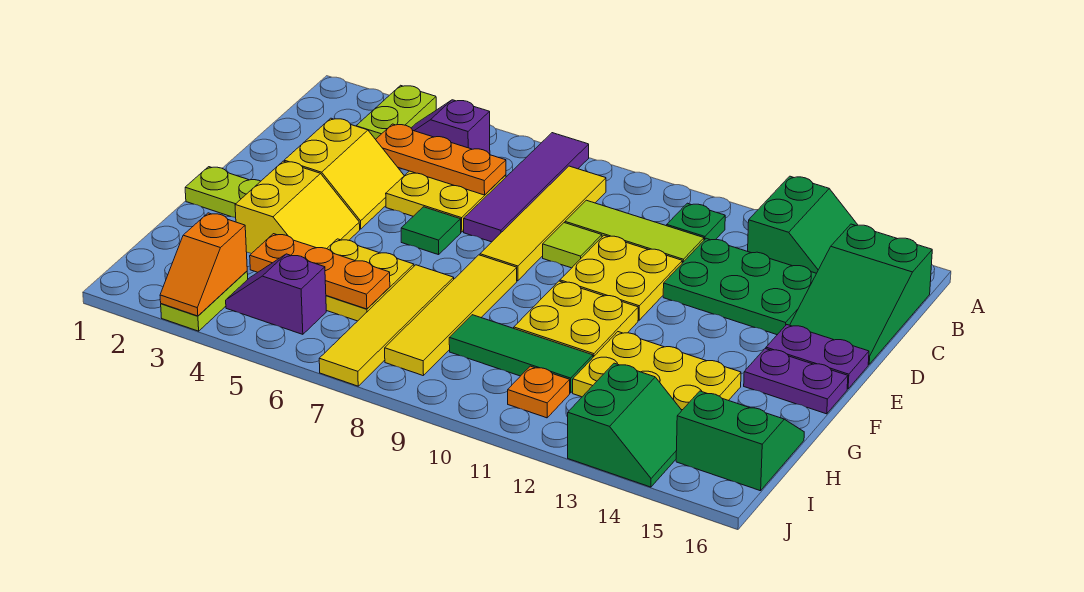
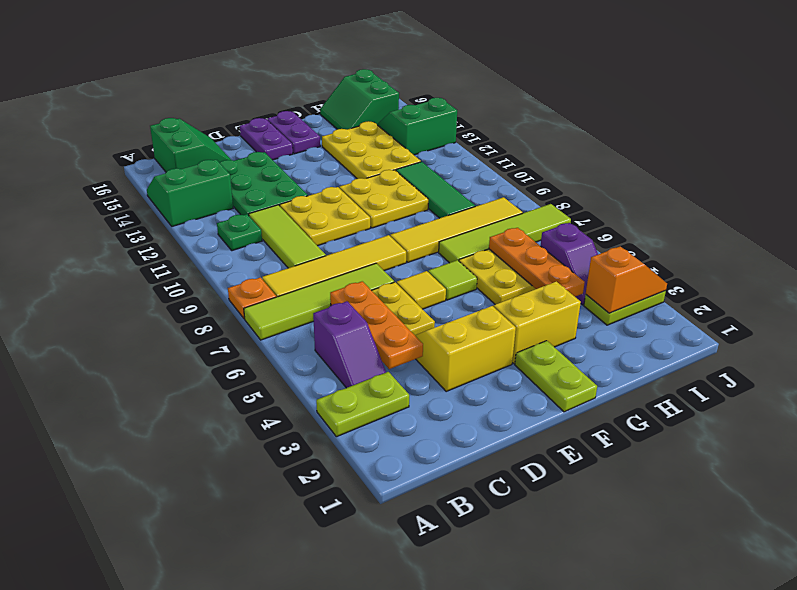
purple tile A7:D7 level 1 -> lime tile A7:D7 level 1
green slope B15:D16 level 1 top B -> green slope B15:C16 level 1 top B
lime tile D9 level 1 -> lime tile F6 level 1
green tile E6 level 1 -> yellow tile E6 level 1
yellow tile G7:J7 level 1 -> lime tile G7:J7 level 1
orange plate I11 level 1 -> orange plate A8 level 1

